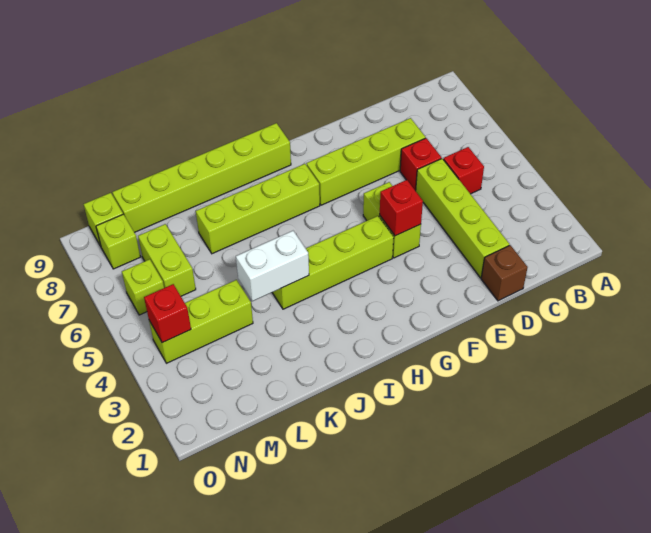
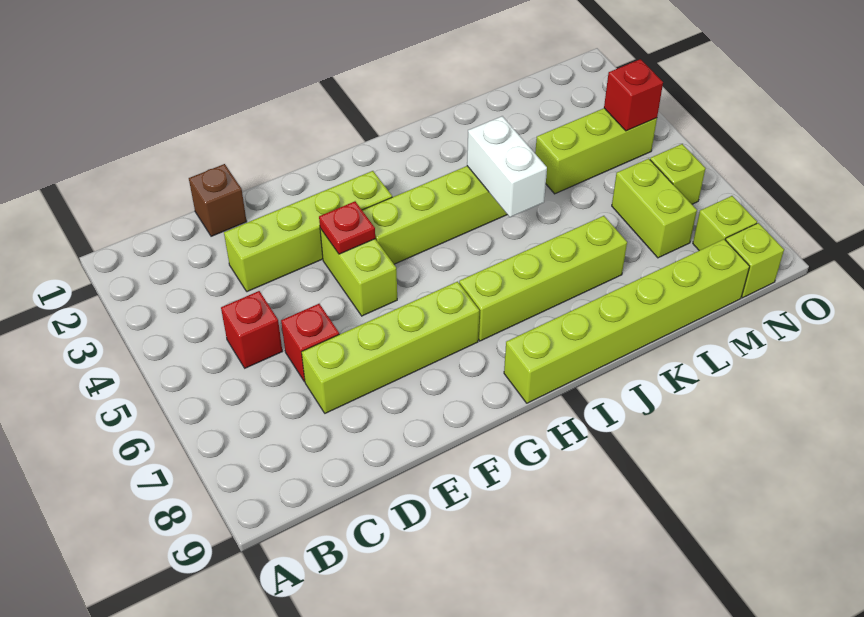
lime brick D2:D5 level 1 -> lime brick D3:G3 level 1
red brick F4 level 2 -> red plate F4 level 2
white brick J4:K4 level 2 -> white brick J4:J5 level 2

